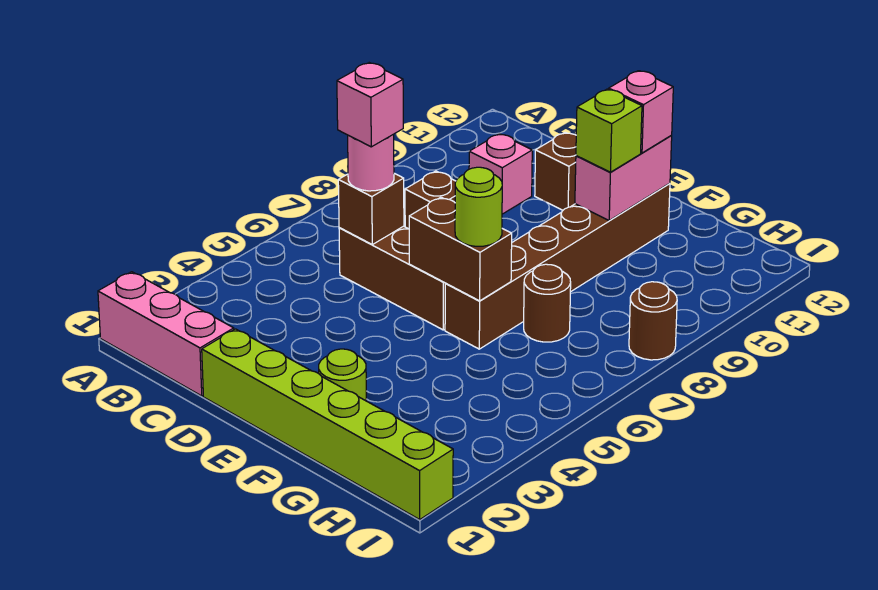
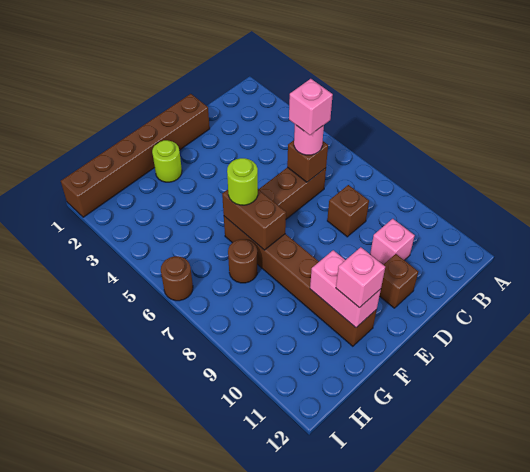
pink brick A1:C1 level 1 -> none
lime brick D1:I1 level 1 -> brown brick D1:I1 level 1
brown brick E6:F6 level 2 -> brown brick F6:F7 level 2
lime brick F10 level 3 -> none
brown round brick I8 level 1 -> brown round brick I6 level 1

